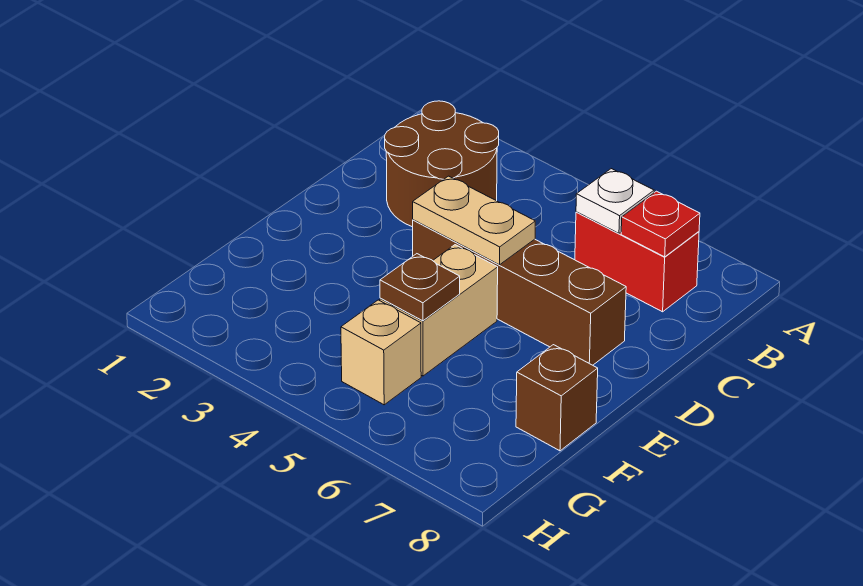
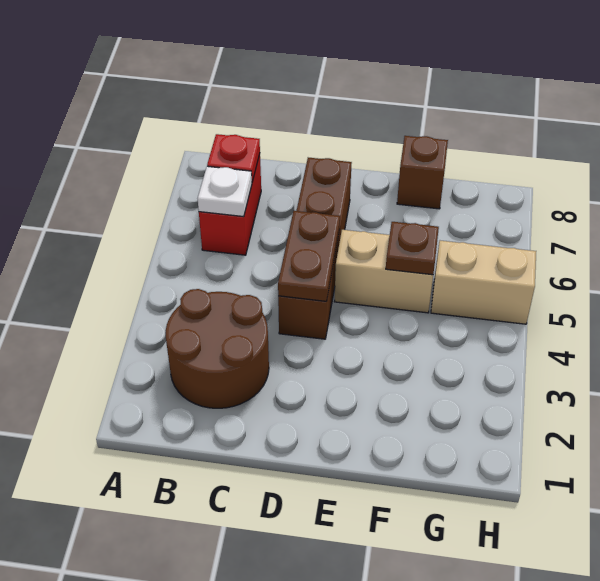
tan plate D4:D5 level 2 -> brown plate D4:D5 level 2
tan brick G5 level 1 -> tan brick G5:H5 level 1

